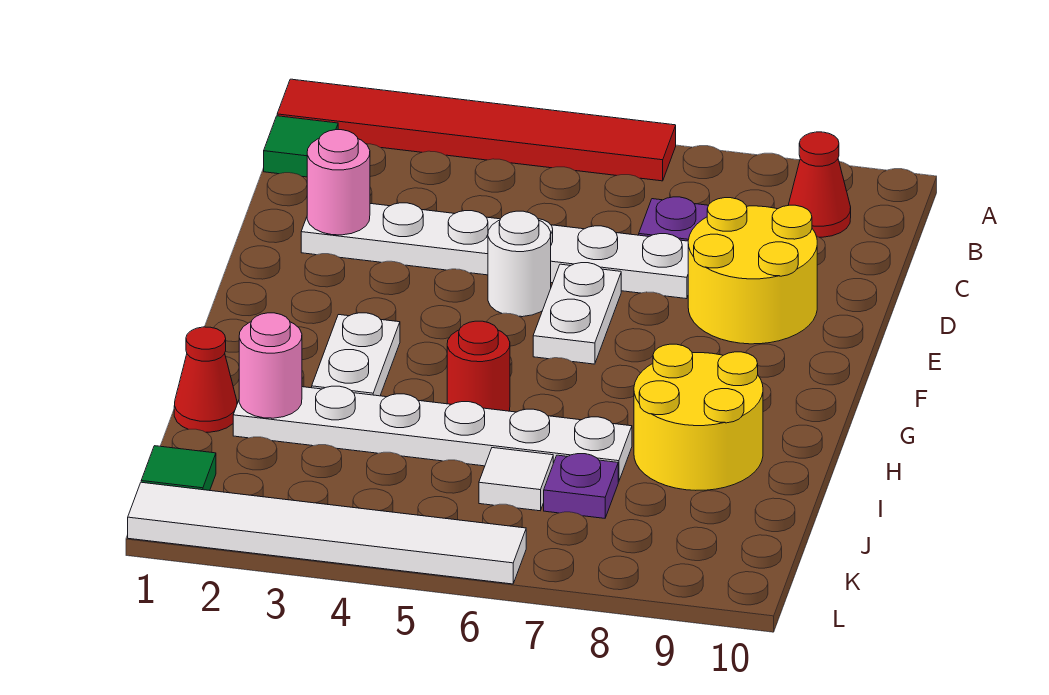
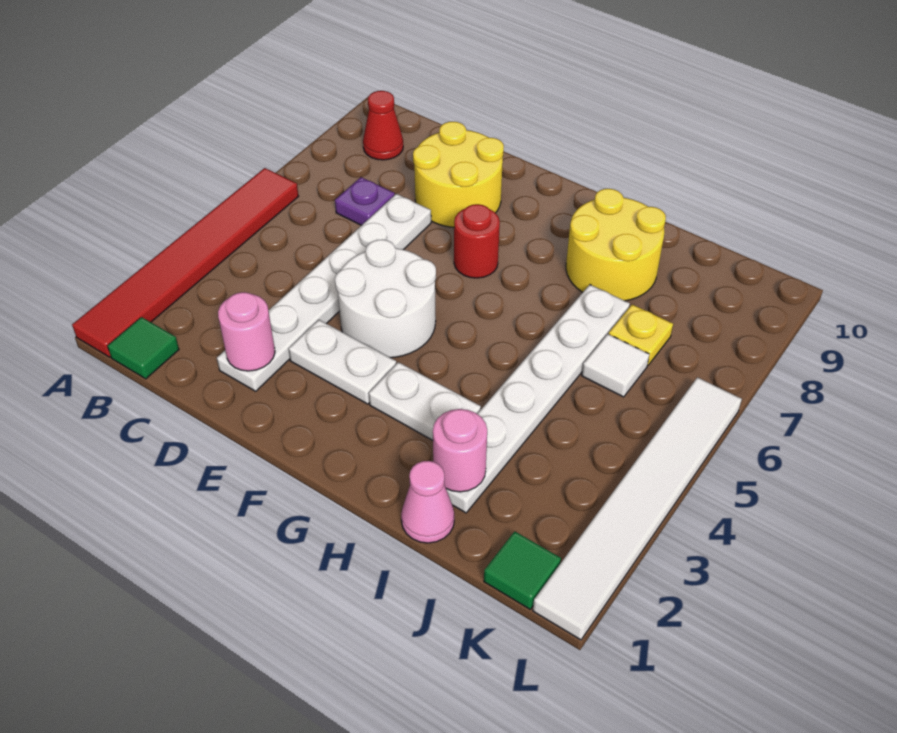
white round brick E5 level 1 -> white round brick E4:F5 level 1
white plate E6:F6 level 1 -> white plate E3:F3 level 1
red round brick H5 level 1 -> red round brick F7 level 1
red cone I1 level 1 -> pink cone I1 level 1
purple plate J7 level 1 -> yellow plate J7 level 1

